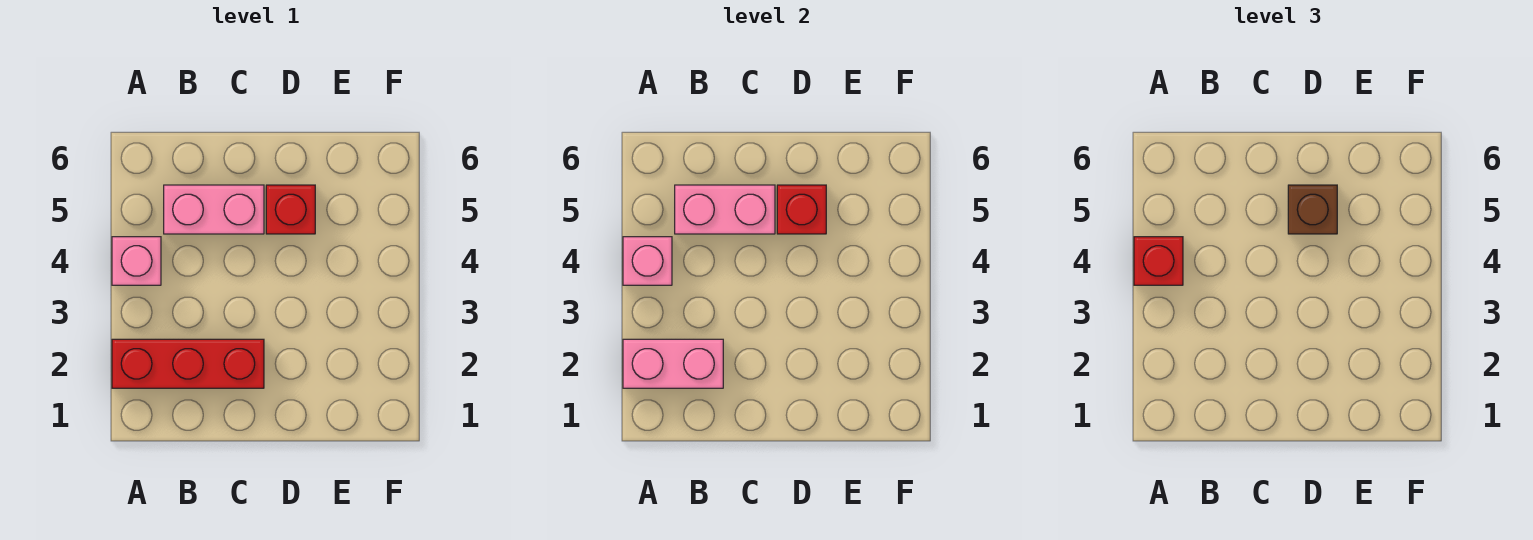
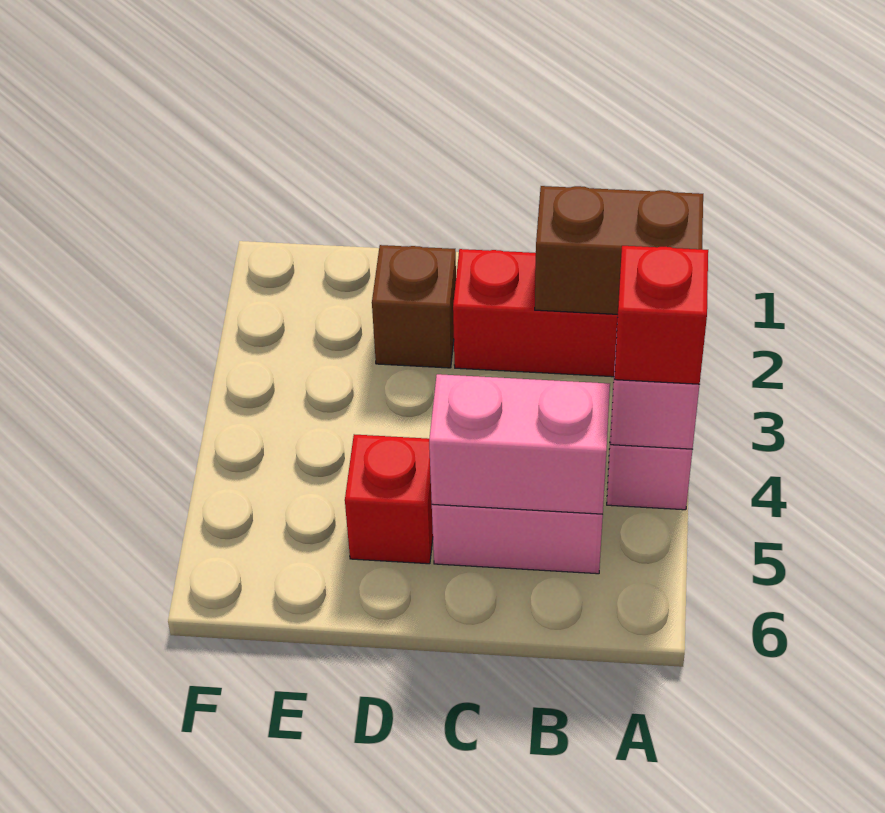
pink brick A2:B2 level 2 -> brown brick A2:B2 level 2
red brick D5 level 2 -> none
brown brick D5 level 3 -> brown brick D2 level 1

